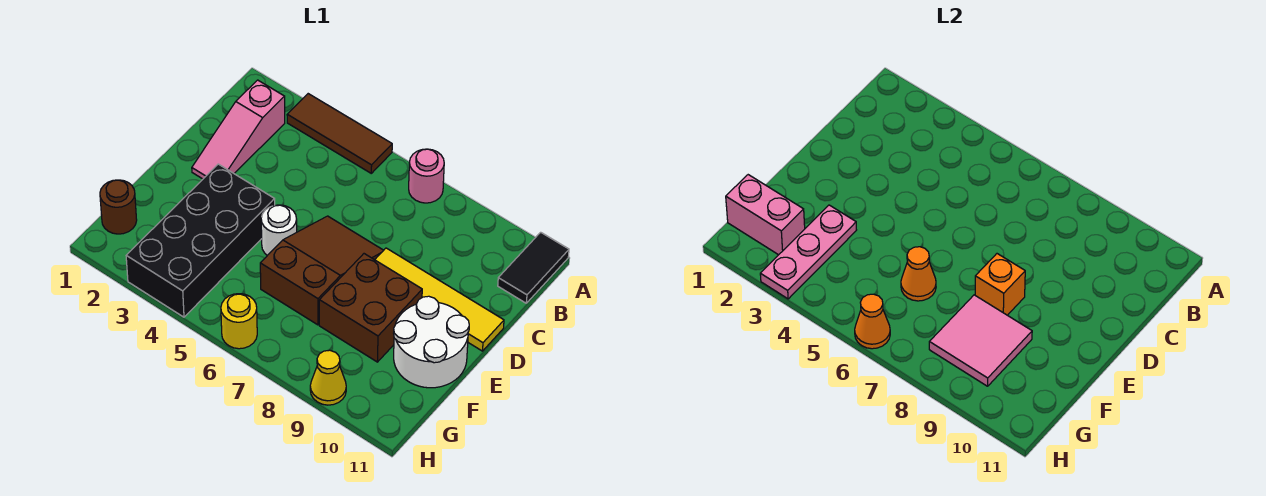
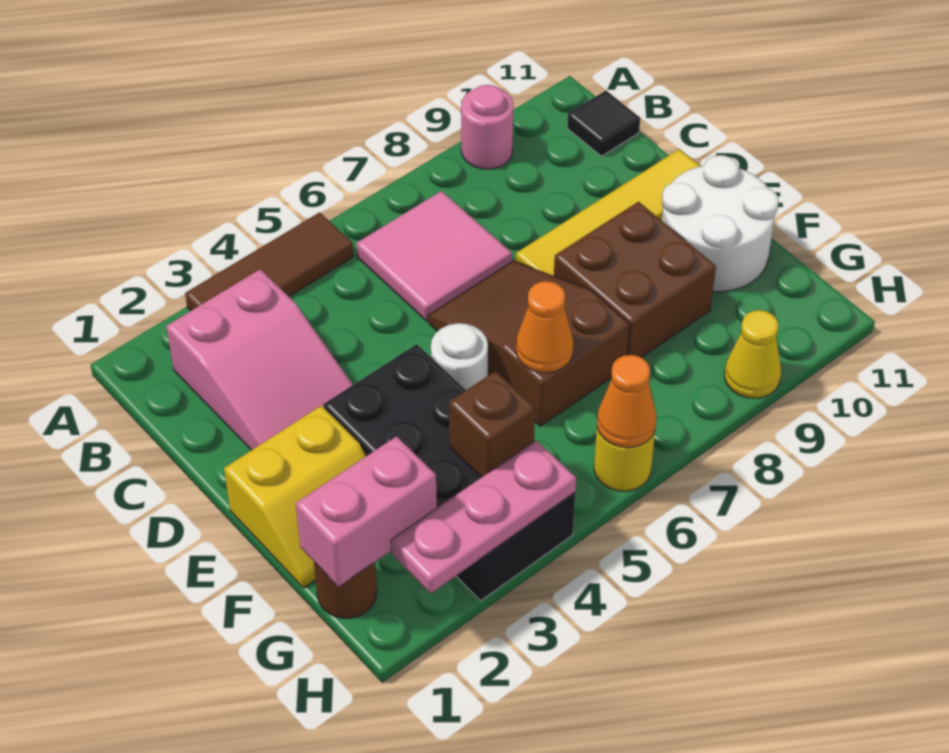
pink round brick A7 level 1 -> pink round brick A9 level 1
black tile A11:B11 level 1 -> black tile B11 level 1
pink slope B2:D2 level 1 top B -> pink slope B2:D3 level 1 top B
none -> yellow slope E1:F2 level 1 top E
orange brick E8 level 2 -> none
pink plate F3:H3 level 2 -> pink plate H2:H4 level 2
pink tile F8:G9 level 2 -> pink tile B6:C7 level 1
none -> brown brick G4 level 2

